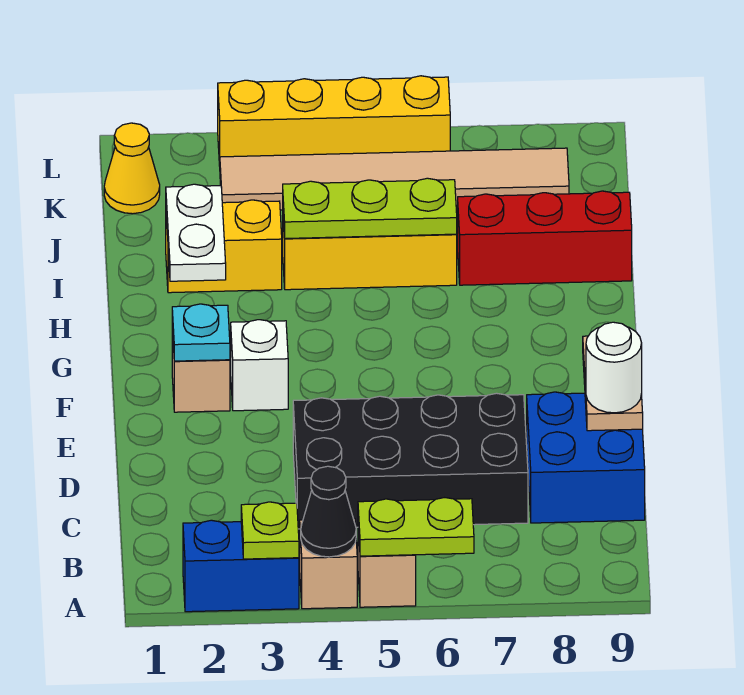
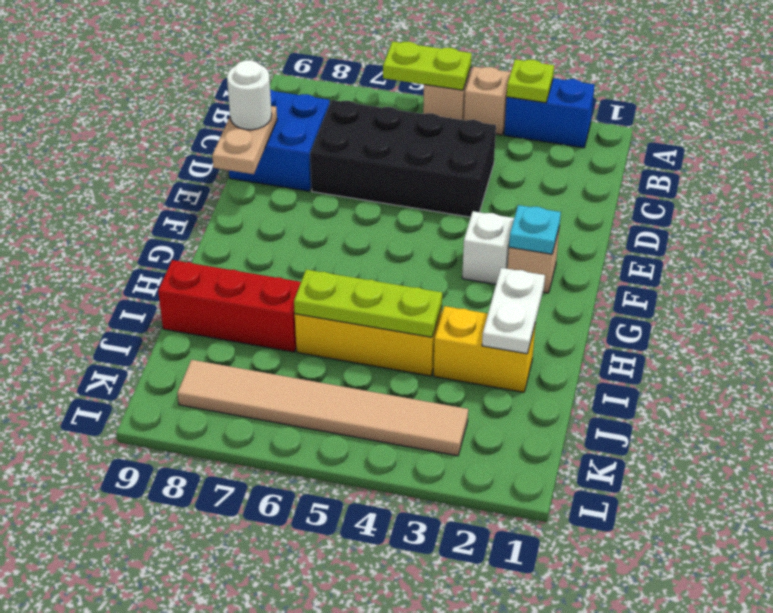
black cone A4 level 2 -> none
yellow cone K1 level 1 -> none
yellow brick L3:L6 level 1 -> none

